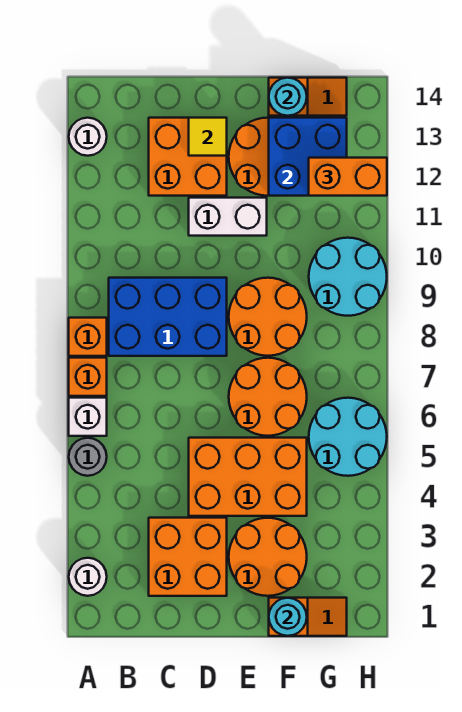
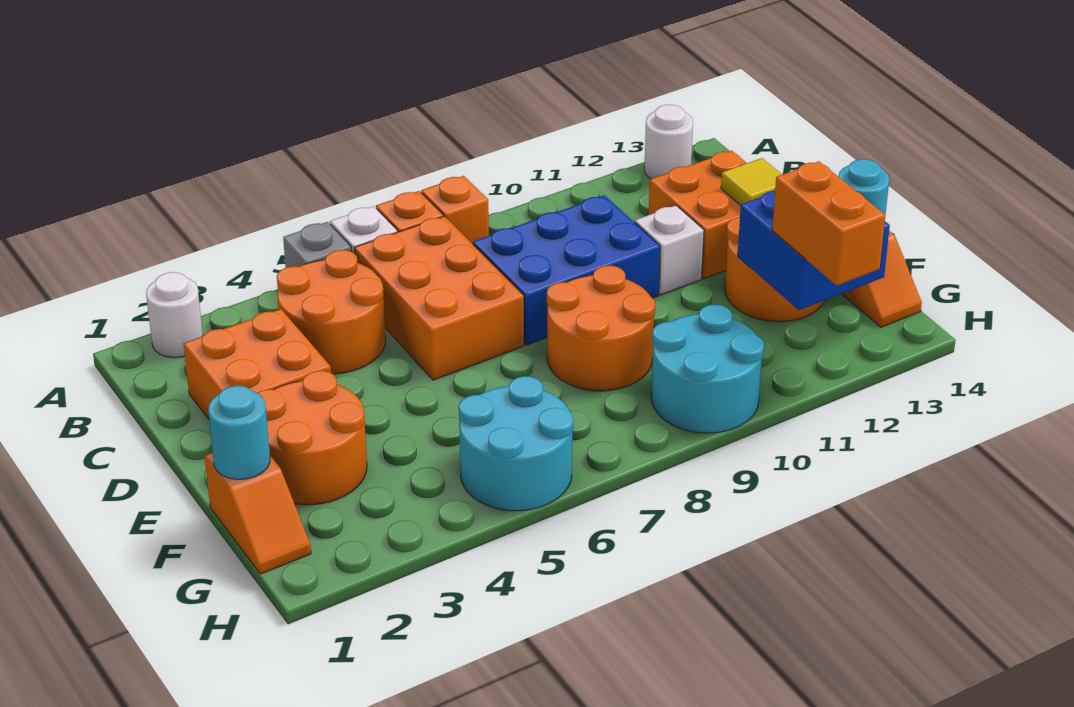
grey round brick A5 level 1 -> grey brick A5 level 1
blue brick B8:D9 level 1 -> blue brick C8:D10 level 1
orange brick D4:F5 level 1 -> orange brick B6:D7 level 1
white brick D11:E11 level 1 -> white brick D11 level 1
orange round brick E6:F7 level 1 -> orange round brick B4:C5 level 1

